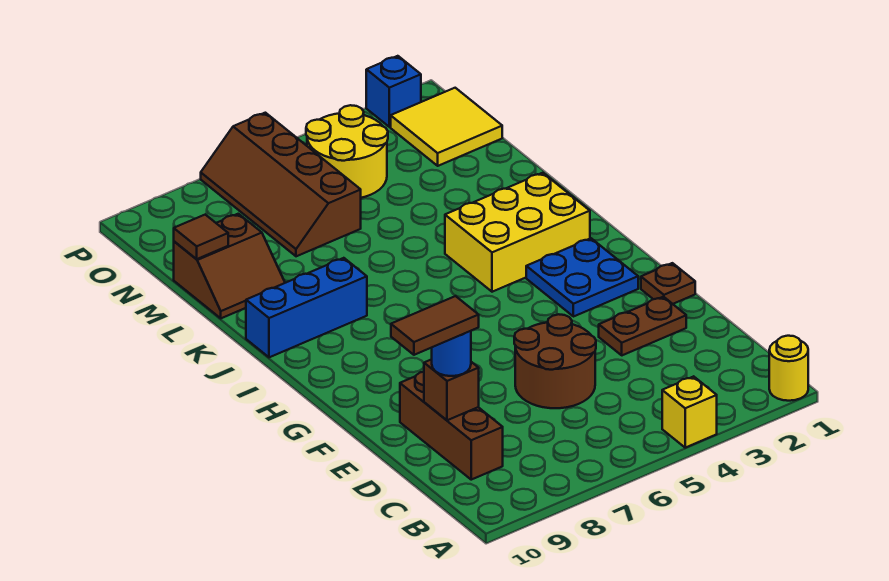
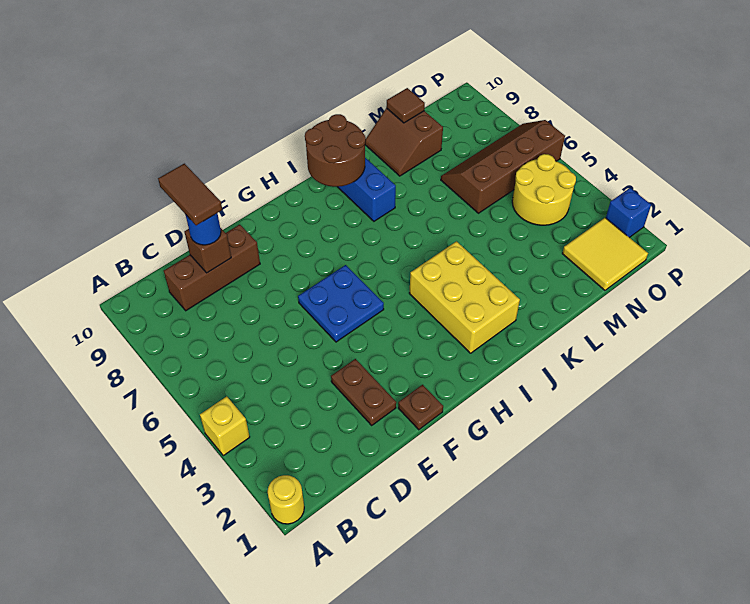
brown round brick D5:E6 level 1 -> brown round brick I9:J10 level 2
blue plate G2:H3 level 1 -> blue plate F5:G6 level 1

